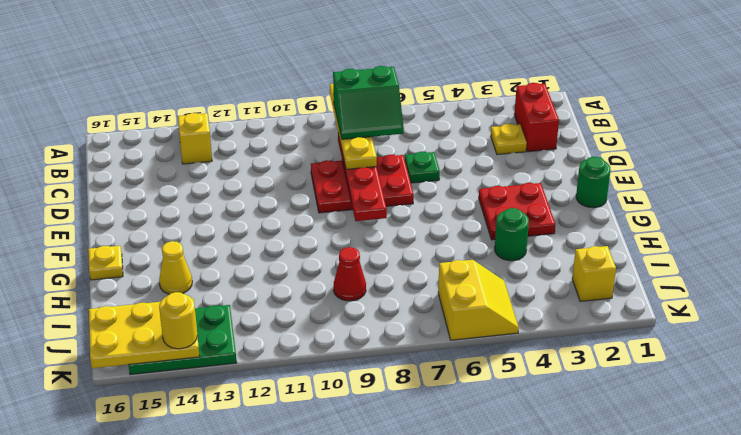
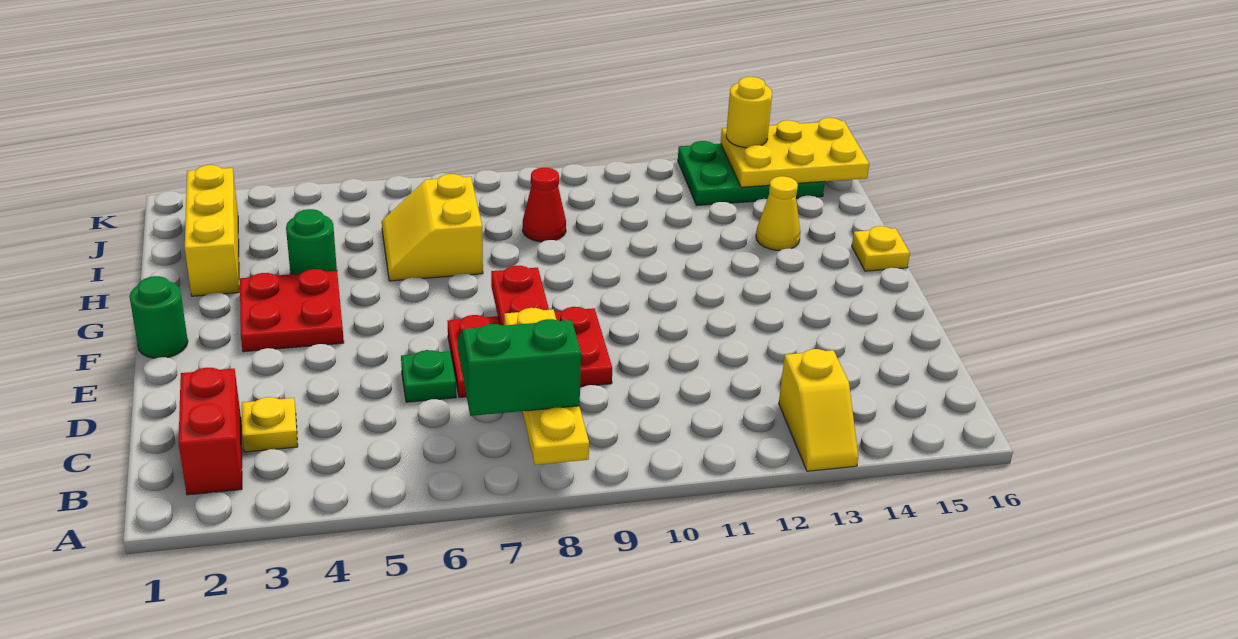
yellow brick J2 level 1 -> yellow brick H2:J2 level 1
yellow slope J5:K6 level 1 top 6 -> yellow slope H6:I7 level 1 top 7

